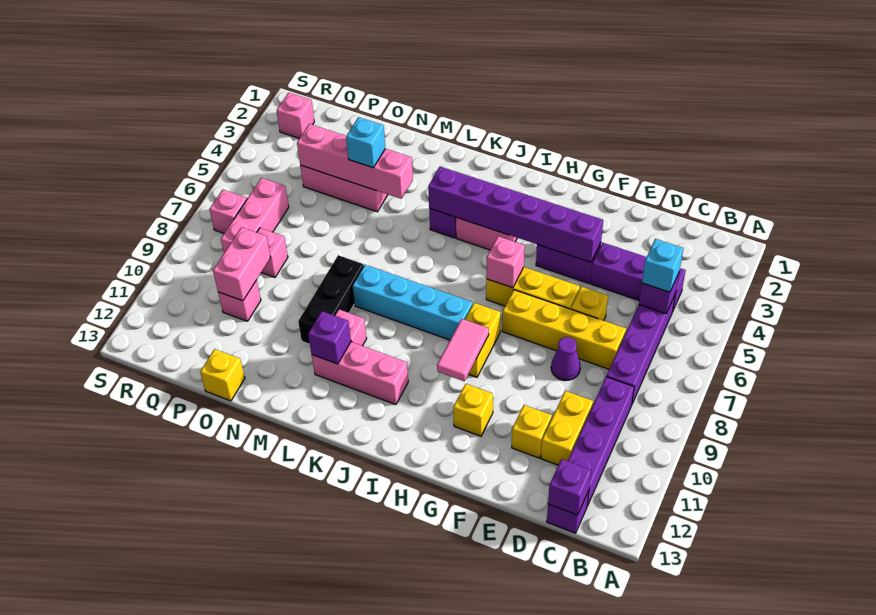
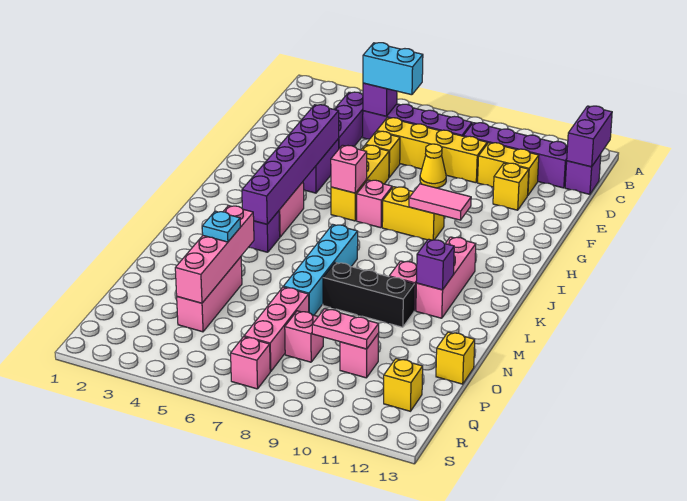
cyan brick C5 level 3 -> cyan brick C5:C6 level 3
purple brick C13 level 2 -> purple brick B13:C13 level 2
yellow brick D7:G7 level 1 -> yellow brick D6:D9 level 1
purple cone E8 level 1 -> yellow cone E8 level 1
yellow brick G11 level 1 -> yellow brick Q12 level 1
cyan brick I8:L8 level 1 -> cyan brick K7:N7 level 1
cyan brick N4 level 3 -> cyan plate N4 level 3
pink brick P9:P10 level 2 -> pink plate P9:P10 level 2
pink brick Q6:Q8 level 1 -> pink brick O7:Q7 level 1
pink brick R2 level 1 -> pink brick H7 level 1

